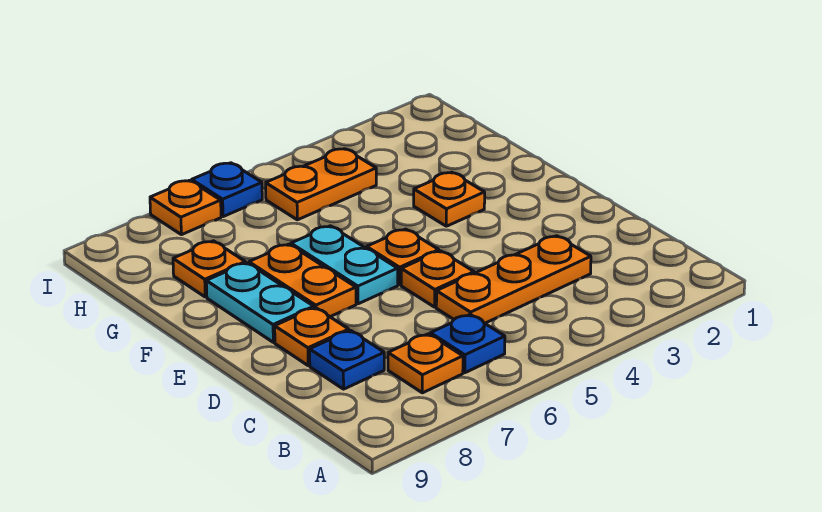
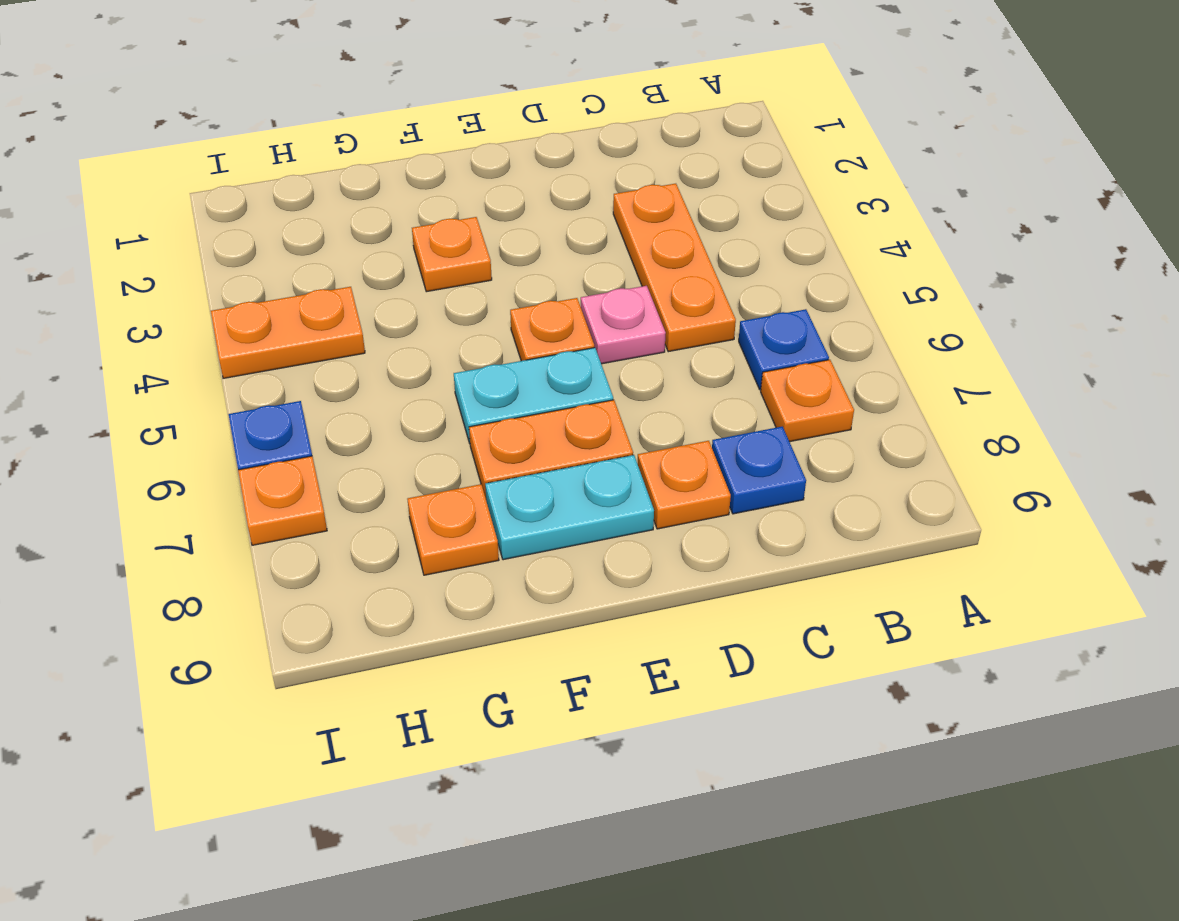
orange plate D5 level 1 -> pink plate D5 level 1
orange plate H4:H5 level 1 -> orange plate H4:I4 level 1

